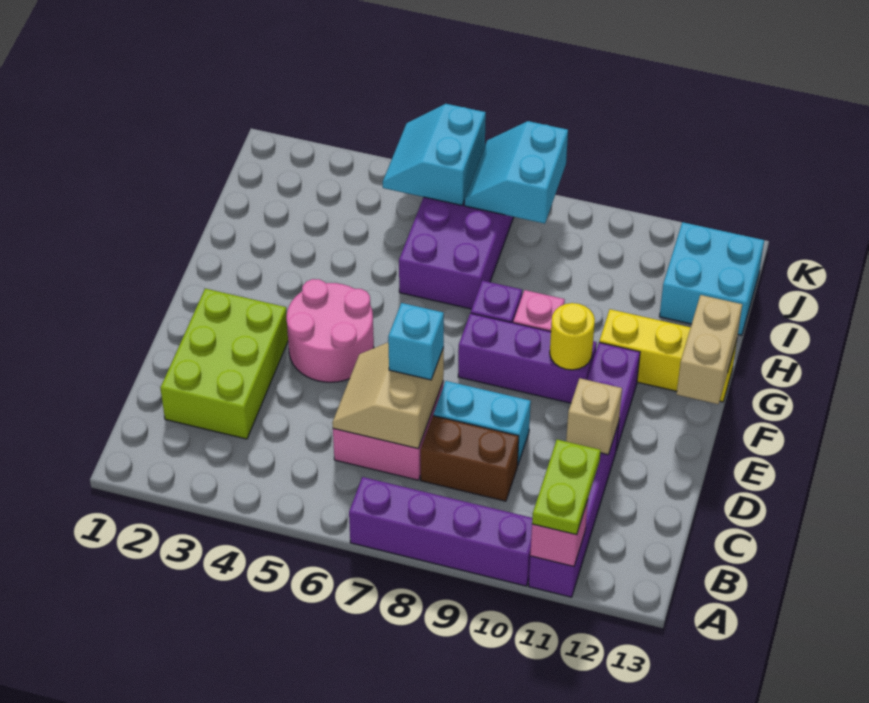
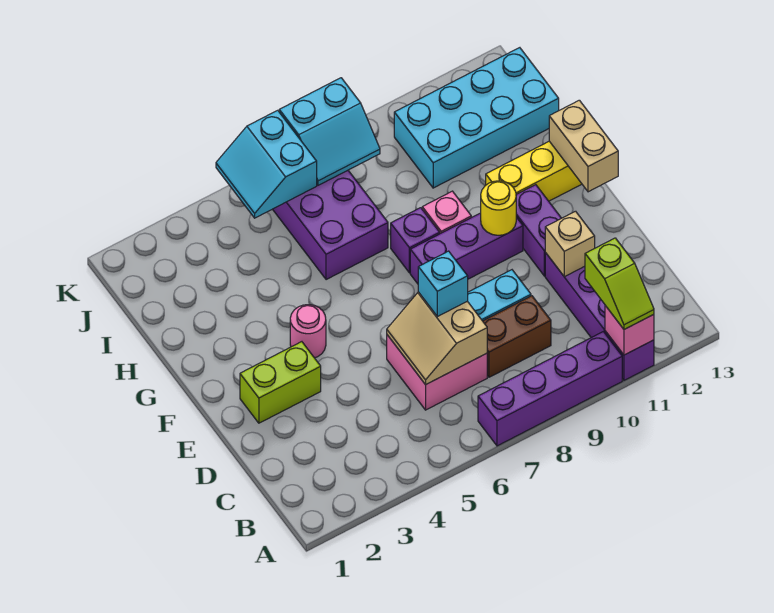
lime plate A11:B11 level 3 -> lime slope A11:B11 level 3 top B
lime brick C2:E3 level 1 -> lime brick E2:E3 level 1
pink round brick E4:F5 level 1 -> pink round brick F4 level 1
cyan brick I12:J13 level 1 -> cyan brick I10:J13 level 1
cyan slope J7:K8 level 2 top 8 -> cyan slope J7:K8 level 2 top K

